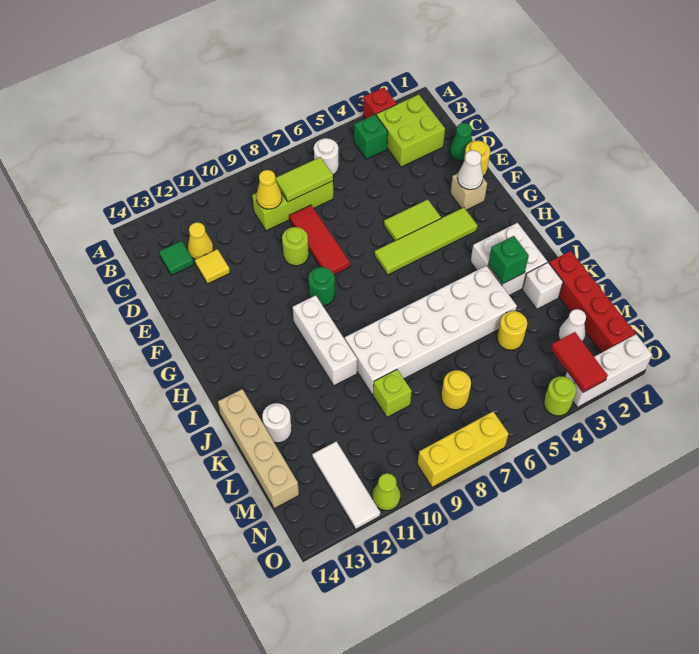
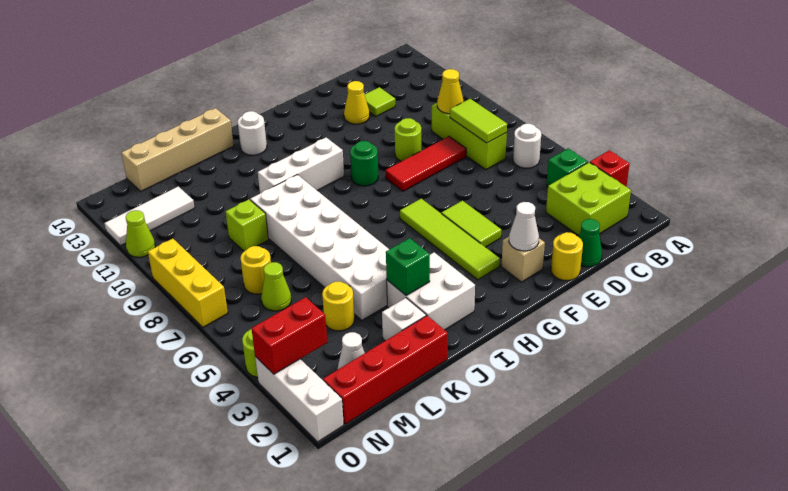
yellow cone C12 level 1 -> yellow cone E12 level 1
green tile C13 level 1 -> none
yellow tile D12 level 1 -> lime tile D12 level 1
white round brick K13 level 1 -> white round brick I13 level 1
none -> lime cone M6 level 1
red tile N3:O3 level 2 -> red brick N3:O3 level 2

